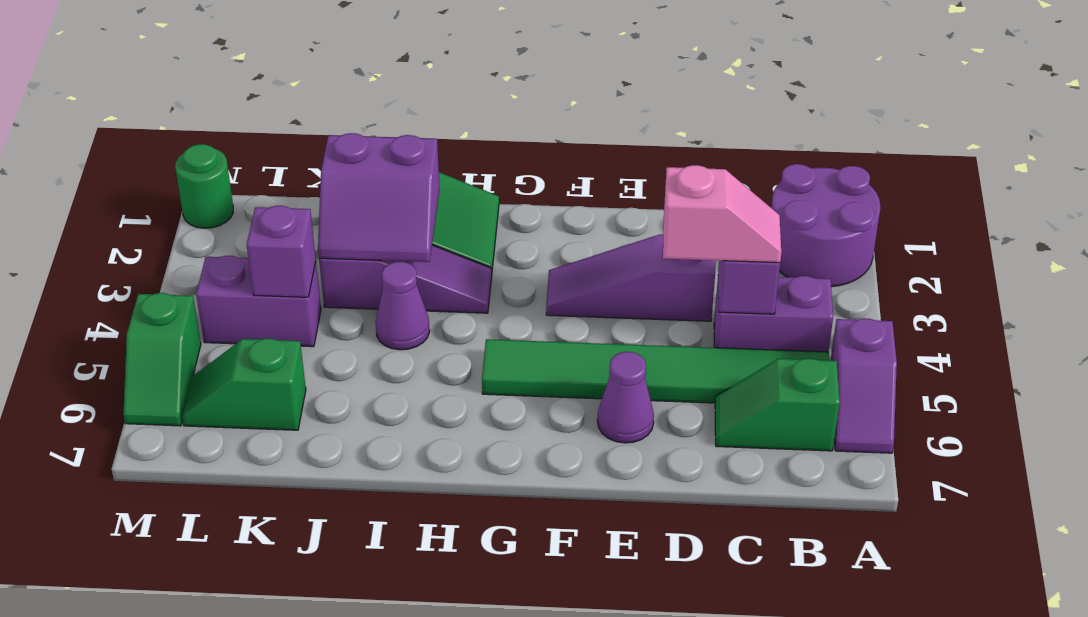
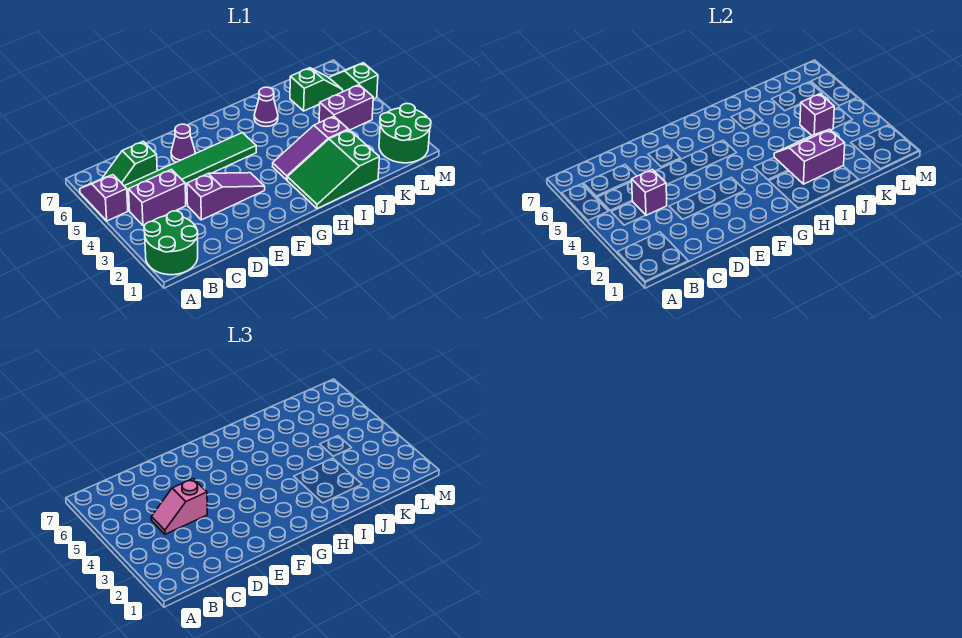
purple round brick A1:B2 level 1 -> green round brick A1:B2 level 1
green slope B6:C6 level 1 top B -> green slope B6:C6 level 1 top C
purple cone I4 level 1 -> purple cone I6 level 1
green round brick M1 level 1 -> green round brick L1:M2 level 1

